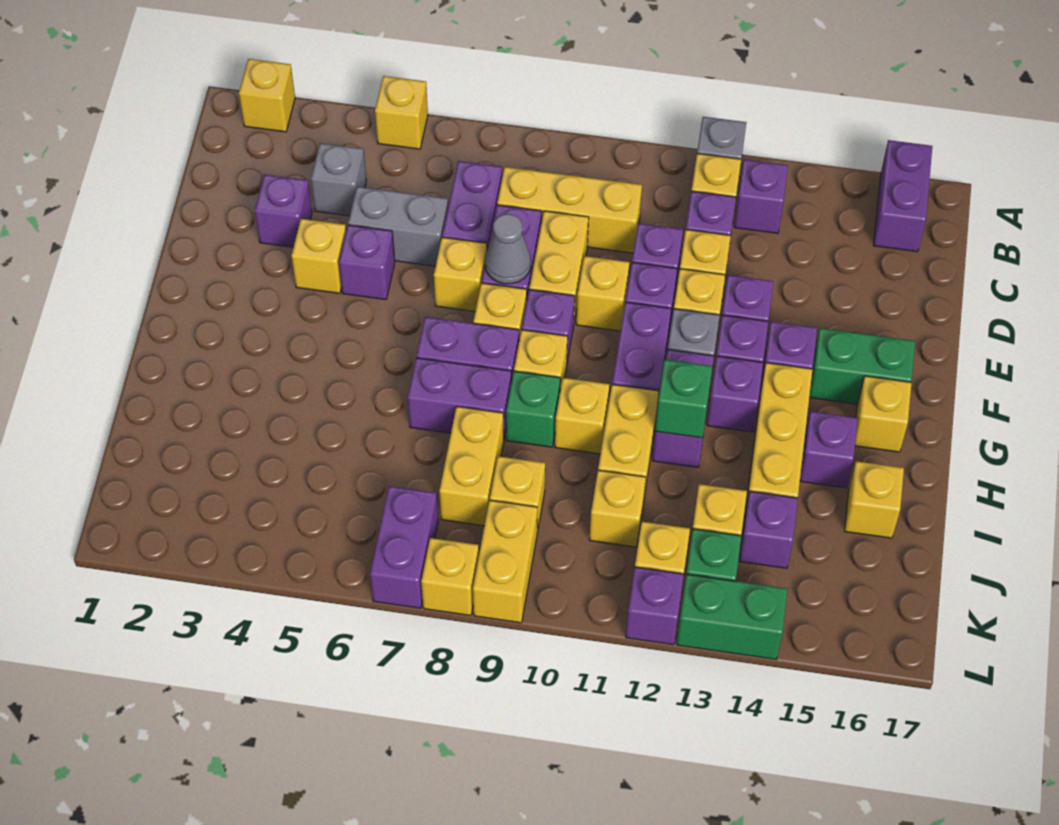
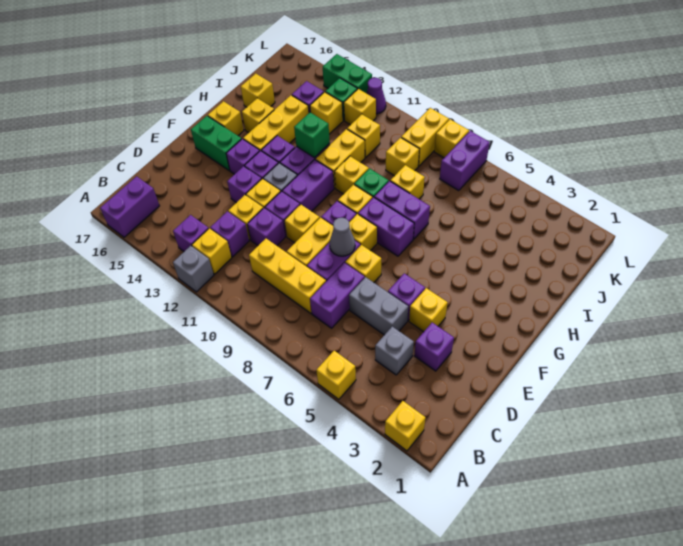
purple brick H15 level 1 -> yellow brick H15 level 1
yellow brick I8:J8 level 1 -> yellow brick I8 level 1
purple brick L12 level 1 -> purple cone L12 level 1

